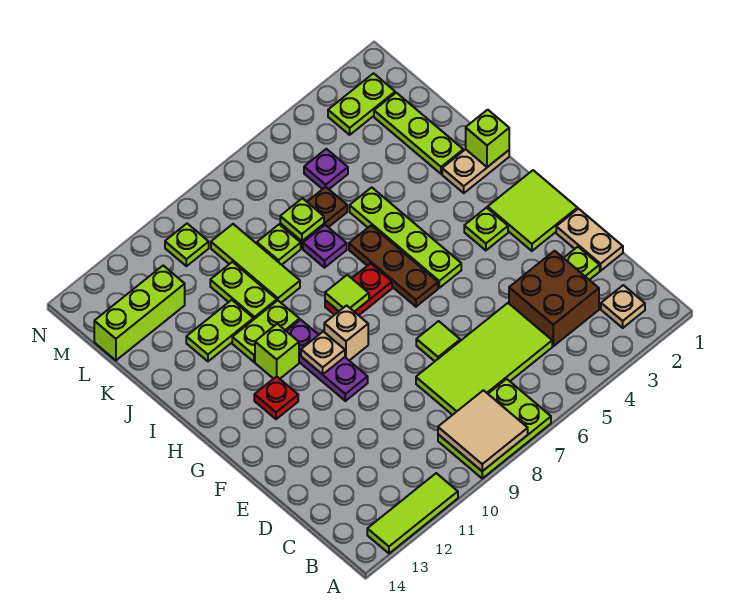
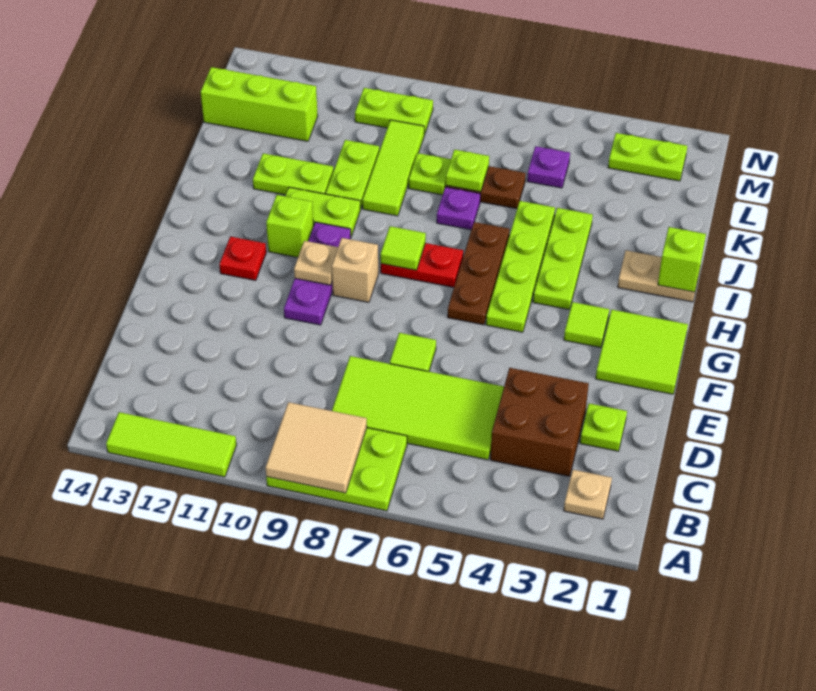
tan plate D1:E1 level 1 -> none
lime plate G3 level 1 -> lime tile G3 level 1
lime plate J2:L2 level 1 -> lime plate H4:J4 level 1
lime plate M10 level 1 -> lime plate M9:M10 level 1

